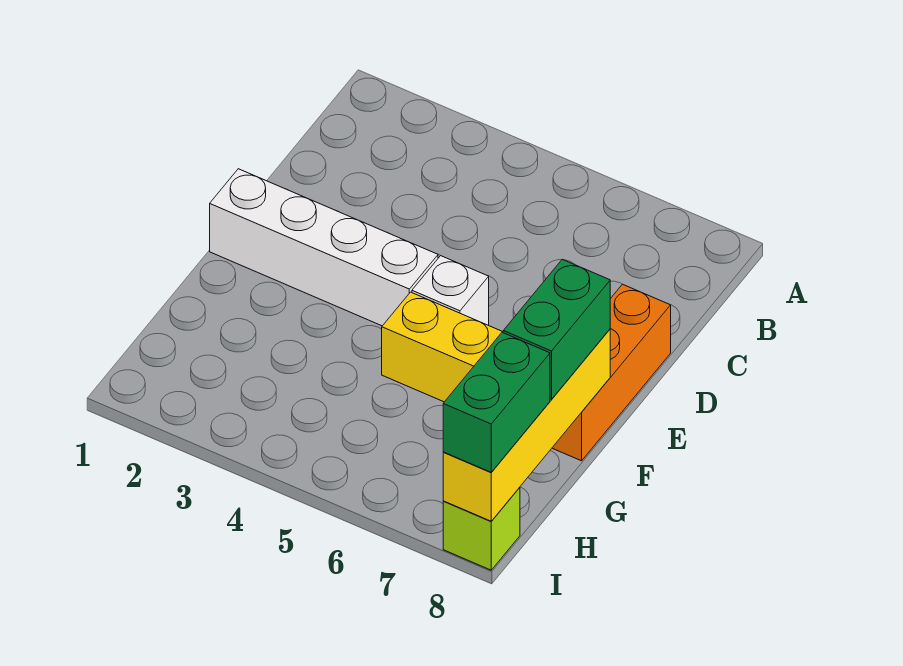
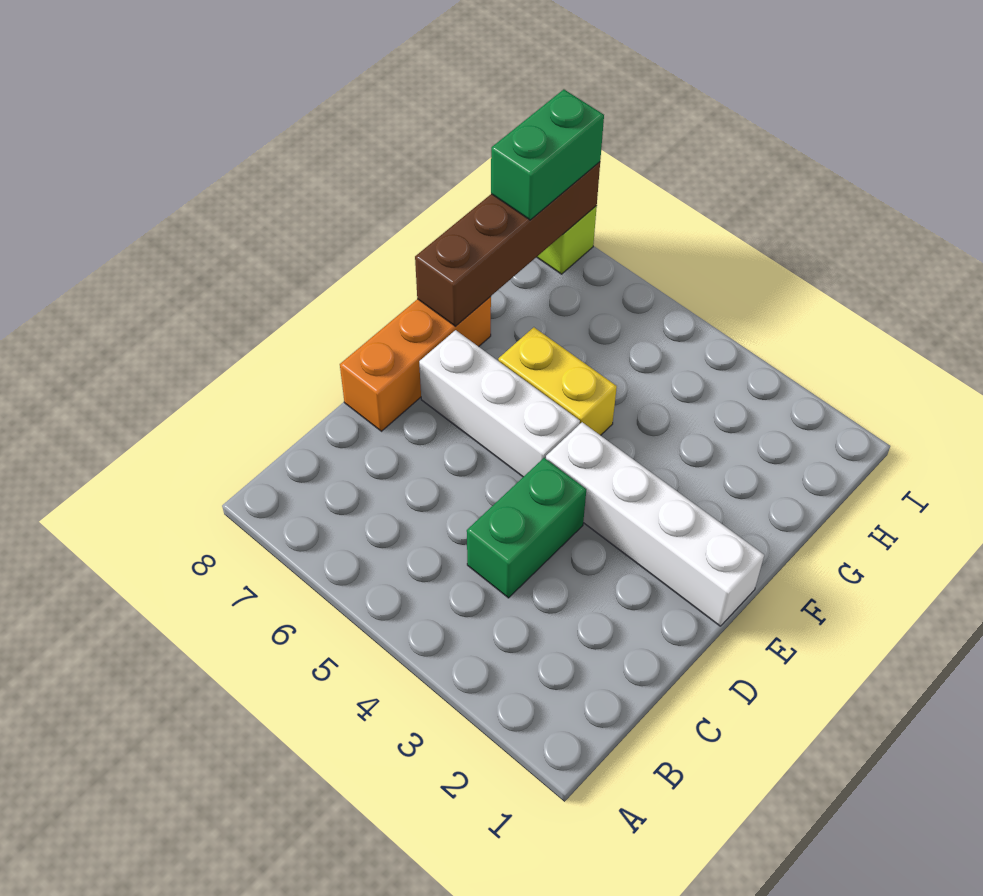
white brick E5 level 1 -> white brick E5:E7 level 1
yellow brick F8:I8 level 2 -> brown brick F8:I8 level 2
green brick F8:G8 level 3 -> green brick C4:D4 level 1

